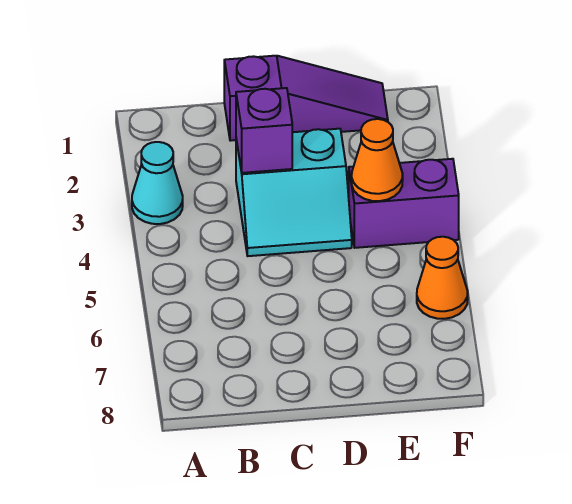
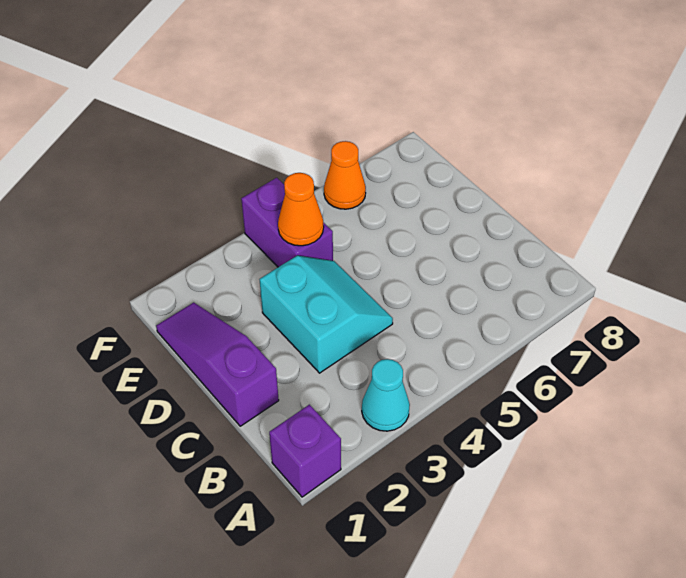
purple brick C3 level 2 -> purple brick A1 level 1

